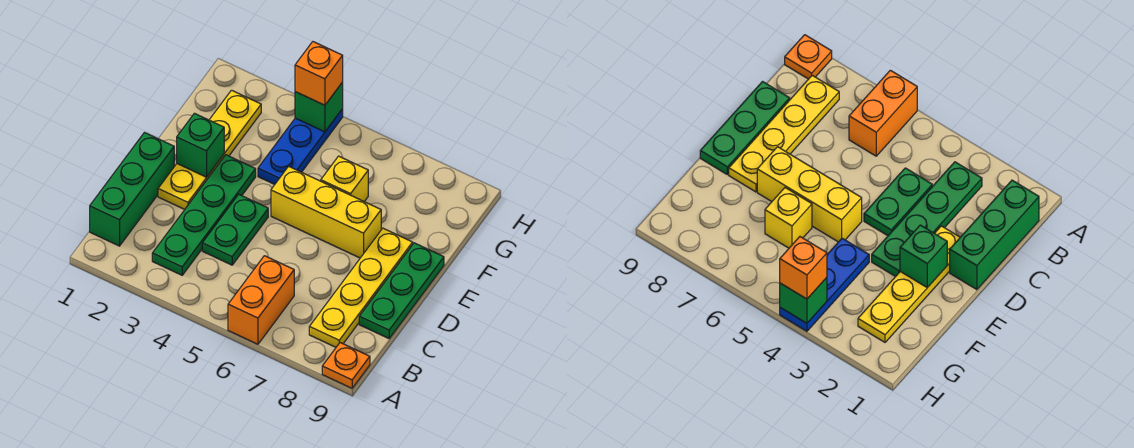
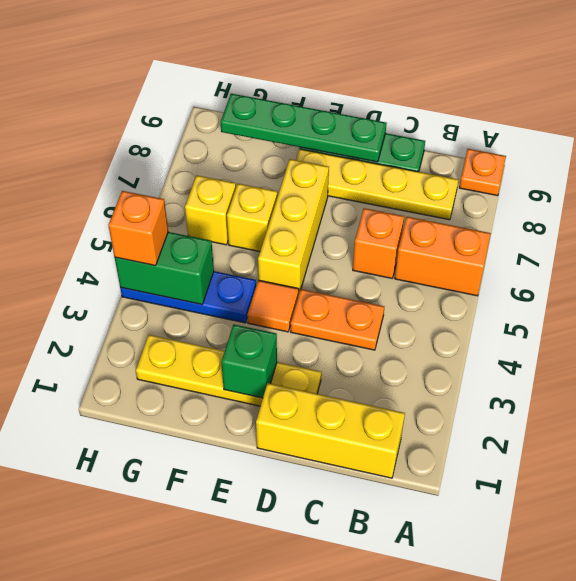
green brick B1:D1 level 1 -> yellow brick B1:D1 level 1
green plate B3:E3 level 1 -> green plate D9:G9 level 2
green plate C4:D4 level 1 -> orange plate C4:D4 level 1
none -> orange brick C6 level 1
none -> orange tile E4 level 1
none -> yellow brick G6 level 1
green brick H4 level 2 -> green brick G4:H4 level 2

